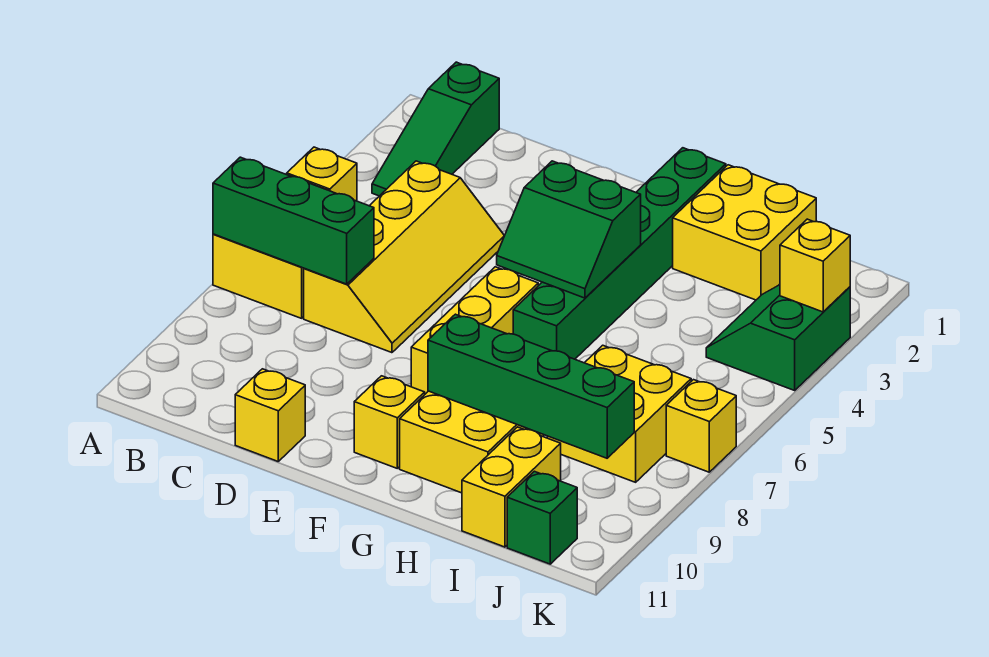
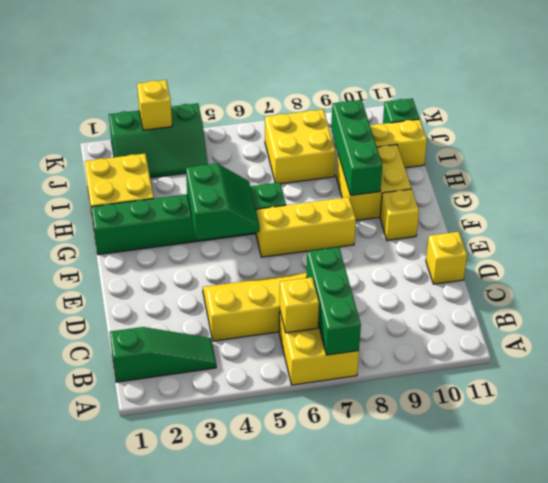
green brick G9:J9 level 2 -> green brick G9:I9 level 2
green slope J3:K4 level 1 top K -> green slope J2:K4 level 1 top K
yellow brick K7 level 1 -> none

